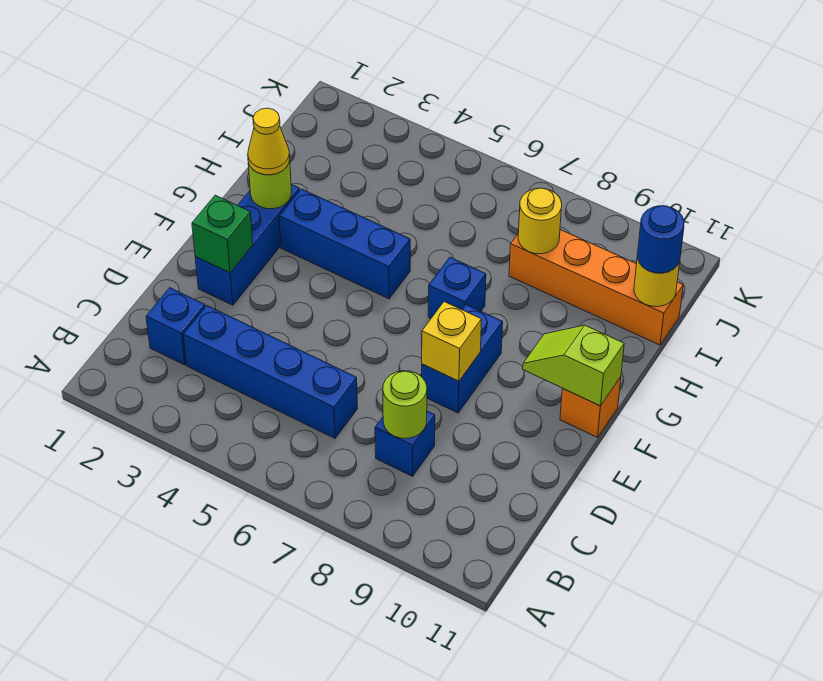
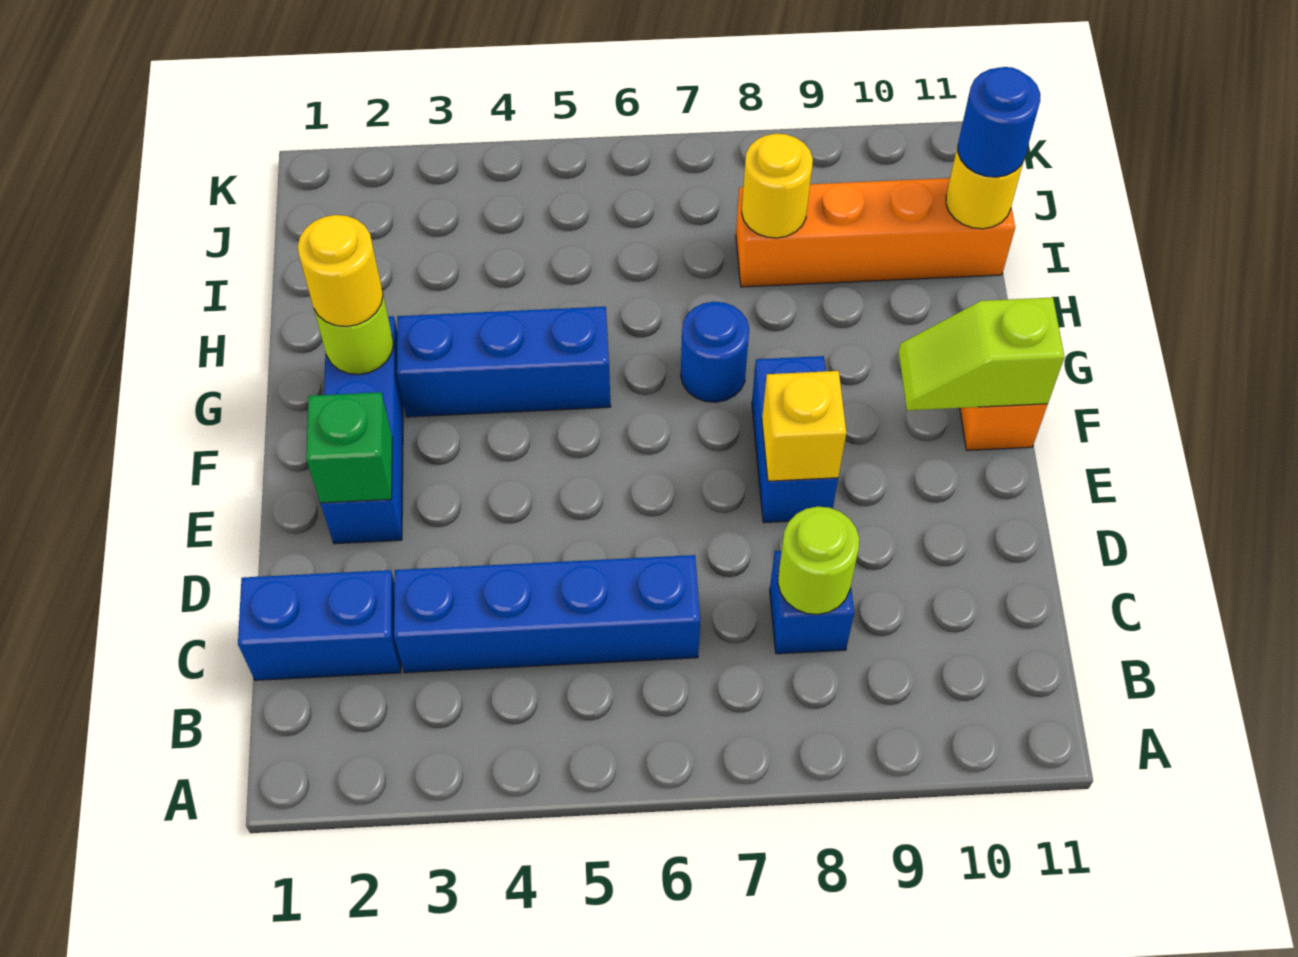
blue brick C2 level 1 -> blue brick C1:C2 level 1
yellow cone G2 level 3 -> yellow round brick G2 level 3
blue brick G7 level 1 -> blue round brick G7 level 1

